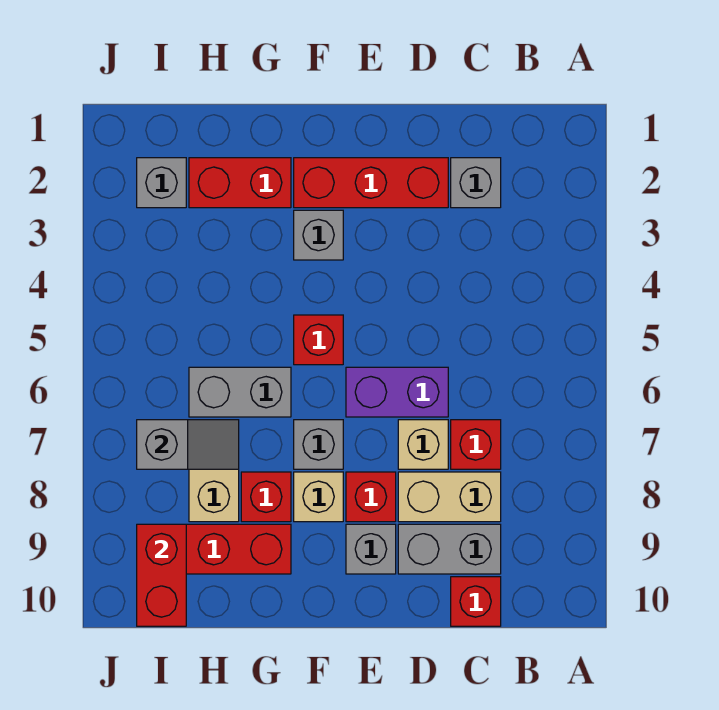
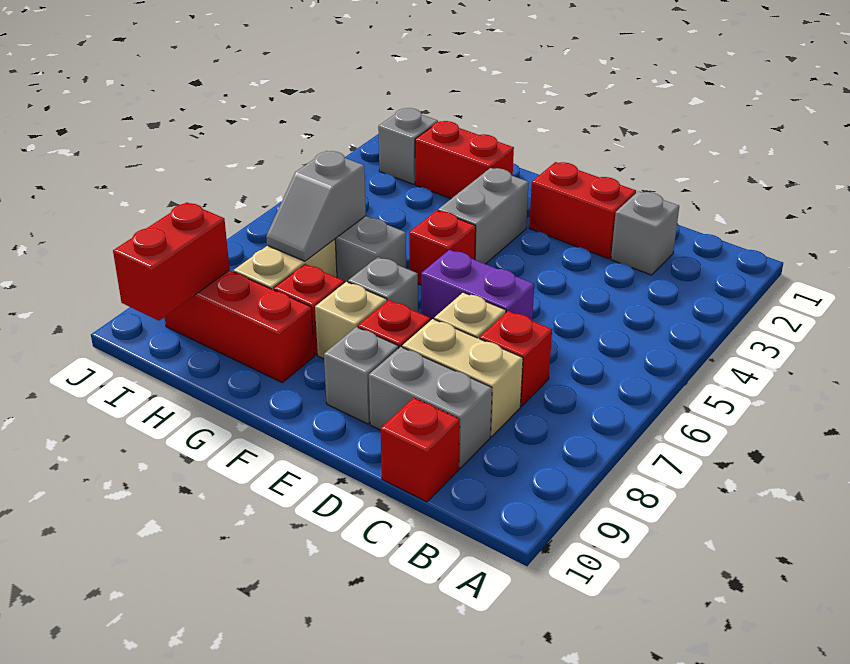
red brick D2:F2 level 1 -> red brick D2:E2 level 1
grey brick F3 level 1 -> grey brick F3:F4 level 1
grey slope H7:I7 level 2 top I -> grey slope H6:H7 level 2 top 6

